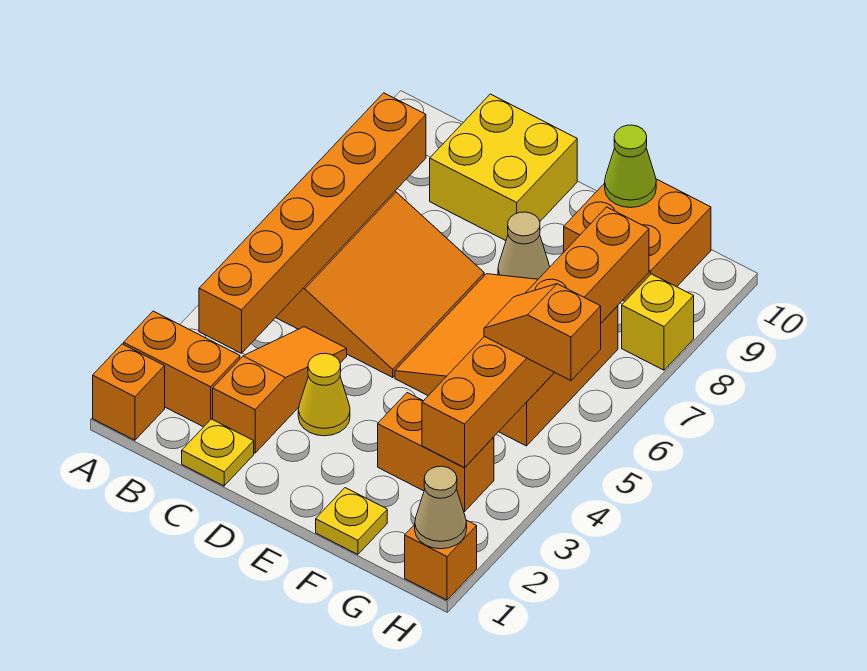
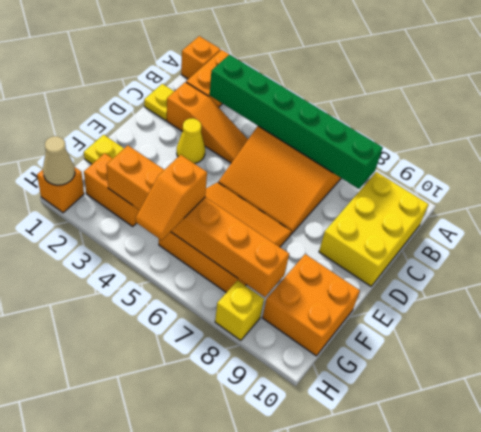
orange brick B3:B8 level 2 -> green brick B3:B8 level 2
yellow brick C9:D10 level 1 -> yellow brick B9:D10 level 1
tan cone E8 level 1 -> none
orange brick F3:G3 level 1 -> orange brick G2:G3 level 1
lime cone F10 level 2 -> none
orange slope G5:H5 level 3 top H -> orange slope G5:H5 level 3 top G

